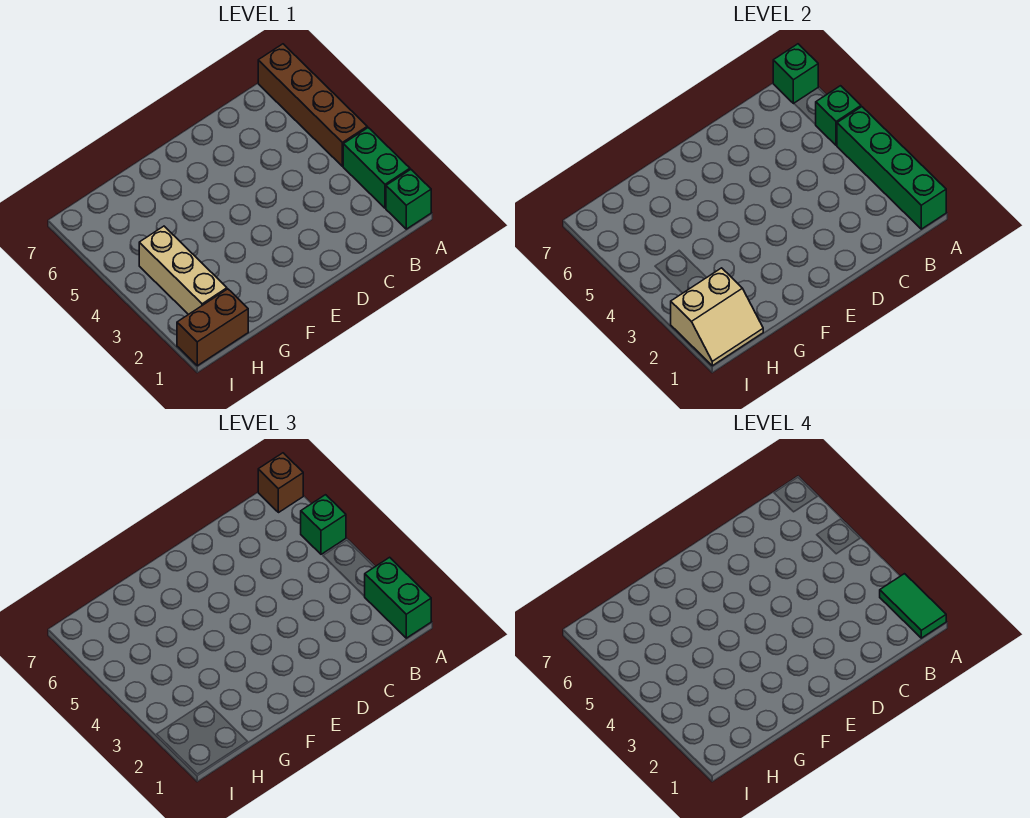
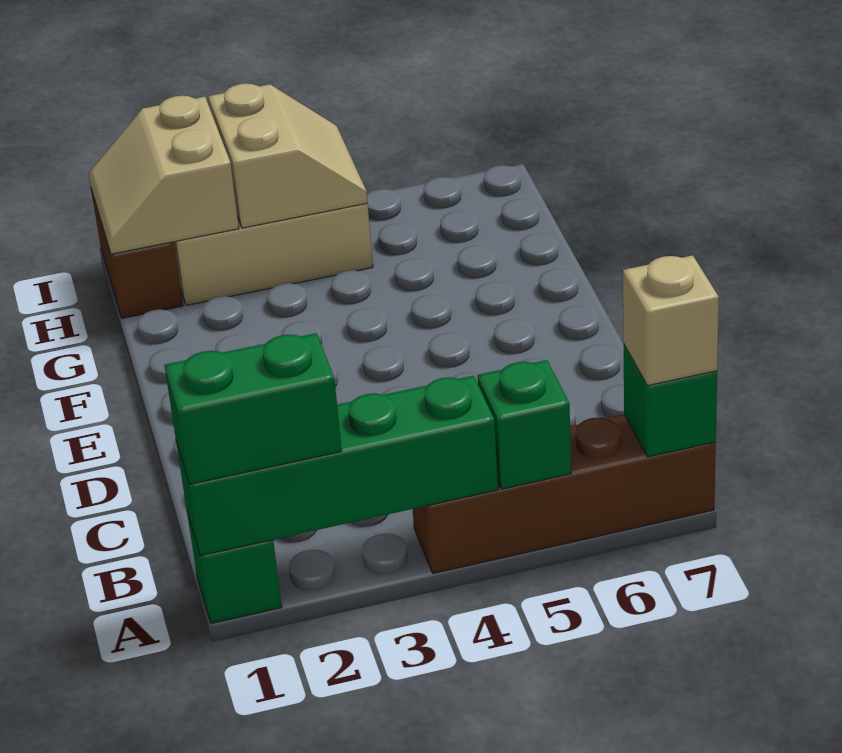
green tile A1:A2 level 4 -> none
green brick A2:A3 level 1 -> none
green brick A5 level 3 -> none
brown brick A7 level 3 -> tan brick A7 level 3
none -> tan slope H3:I4 level 2 top 3

